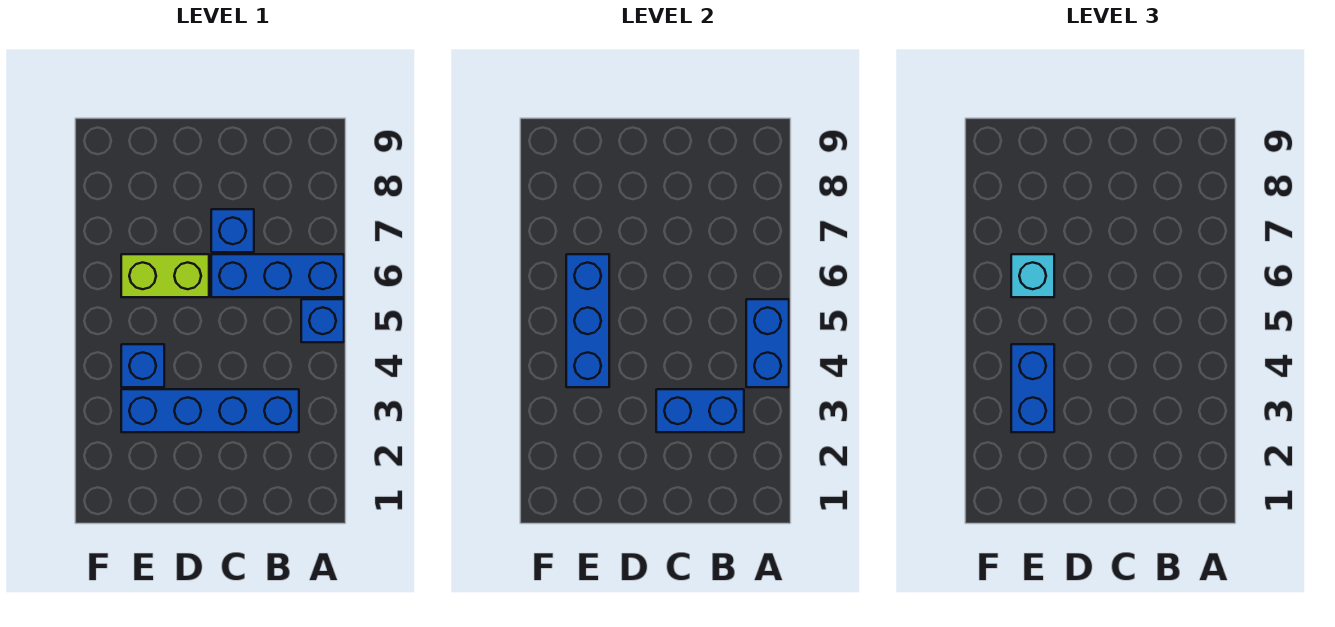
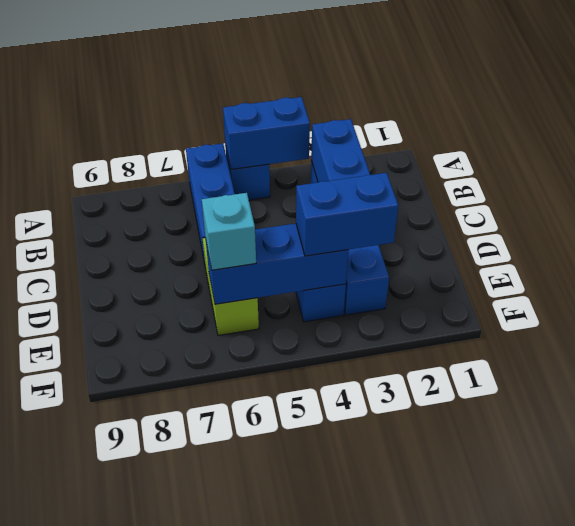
blue brick C7 level 1 -> none

